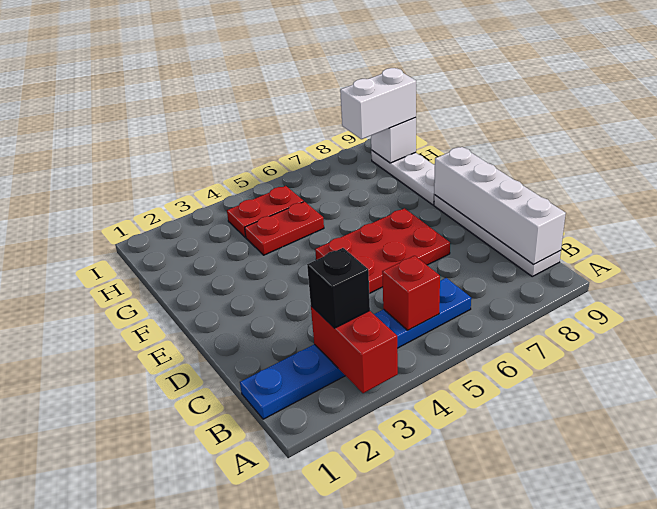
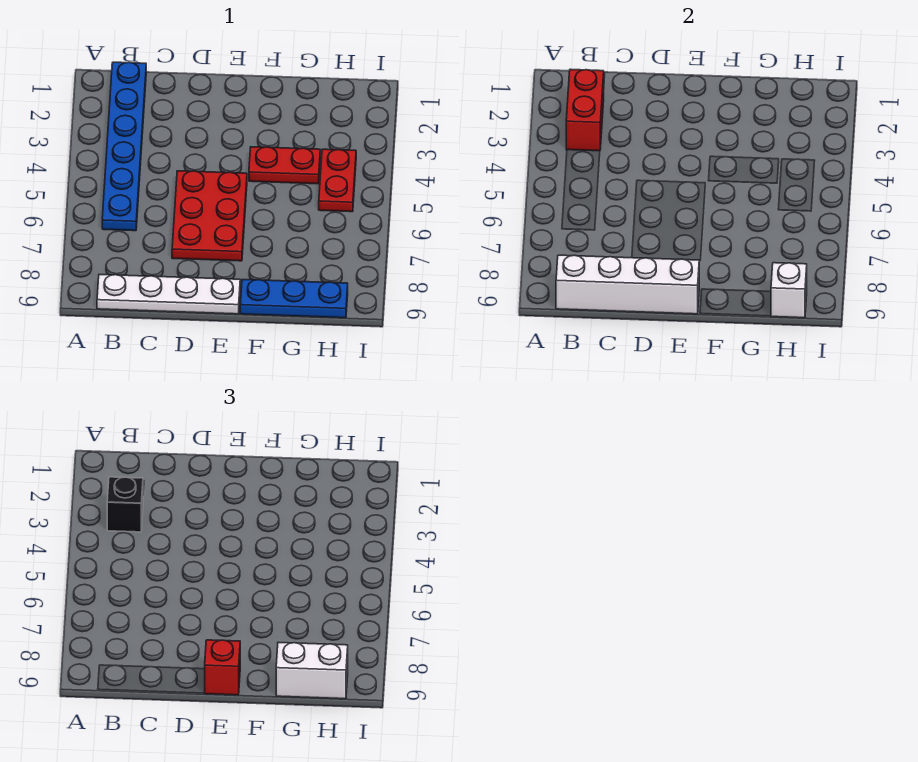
red brick A3:B3 level 2 -> red brick B2:B3 level 2
red brick B5 level 2 -> red brick E9 level 3
white plate F9:H9 level 1 -> blue plate F9:H9 level 1
red plate G4:G5 level 1 -> red plate F4:G4 level 1
white brick H8:H9 level 3 -> white brick G9:H9 level 3

